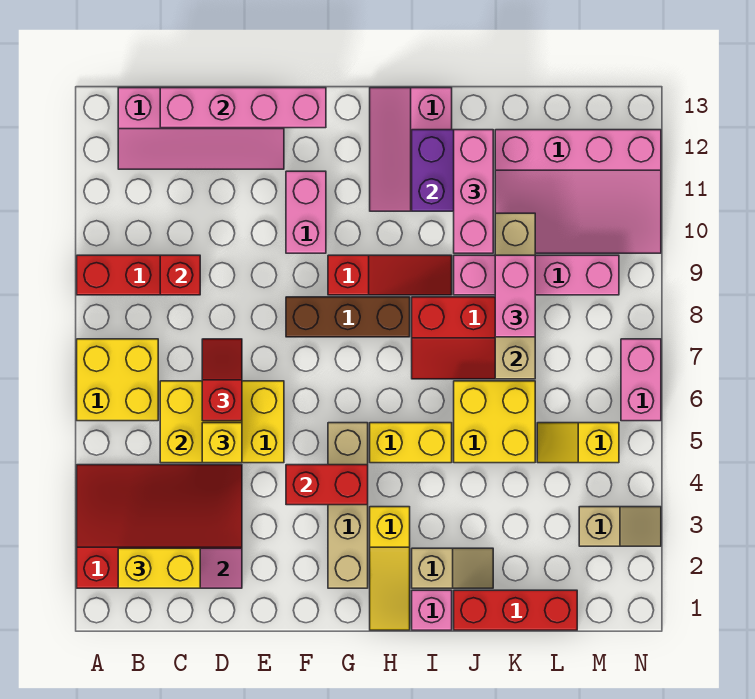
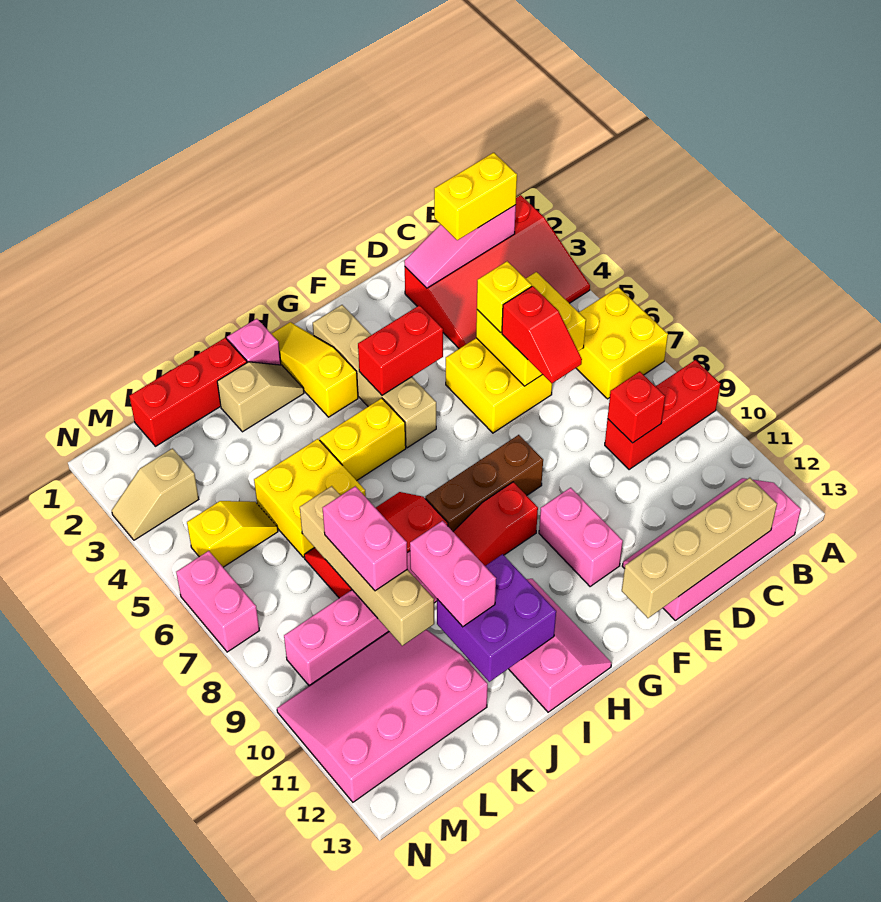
pink brick C13:F13 level 2 -> tan brick C13:F13 level 2
tan slope I2:J2 level 1 top I -> tan slope I2:J2 level 1 top J
pink brick J10:J12 level 3 -> pink brick J10:J11 level 3

